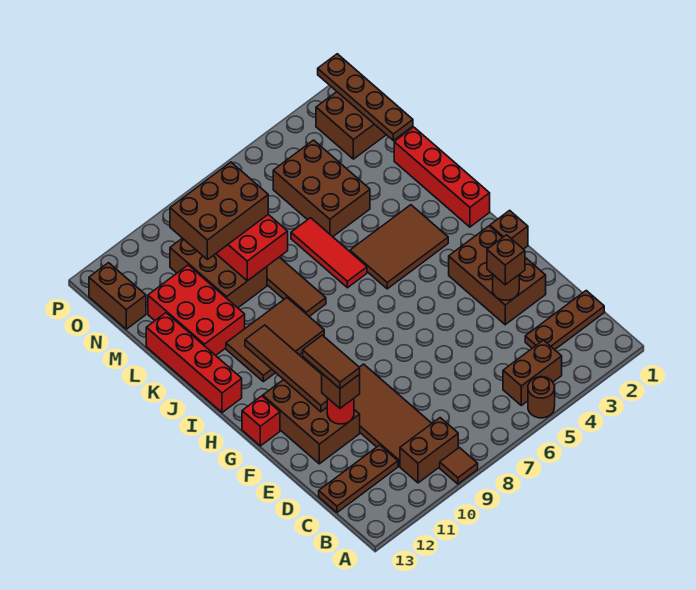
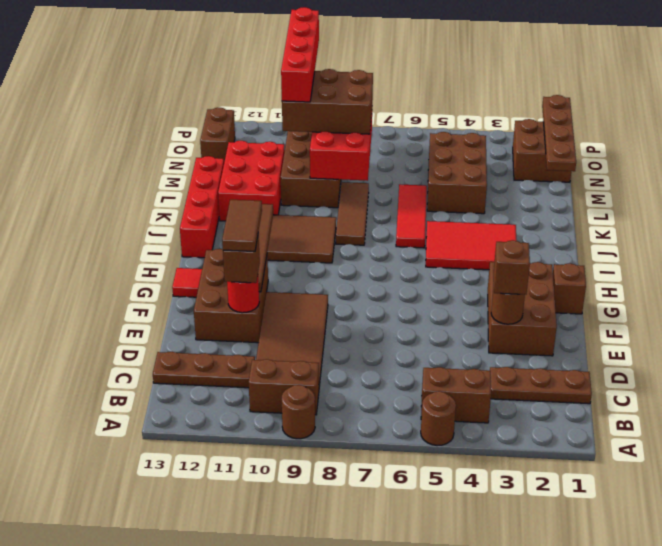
brown tile A9 level 1 -> brown round brick A9 level 1
red brick G13 level 1 -> red tile G13 level 1
red brick I1:L1 level 1 -> red brick M10:P10 level 4
brown tile I3:J5 level 1 -> red tile I3:J5 level 1

